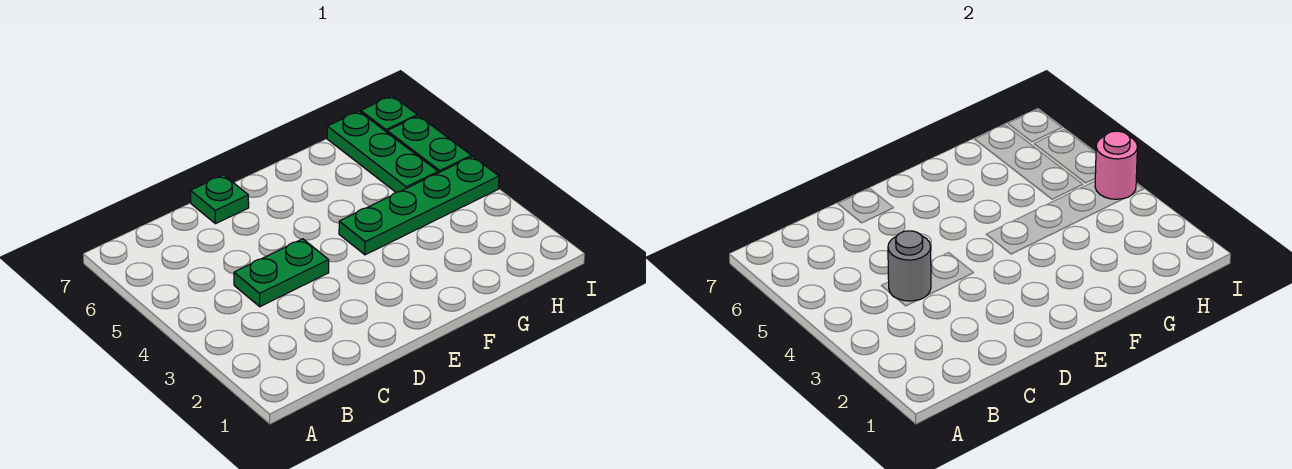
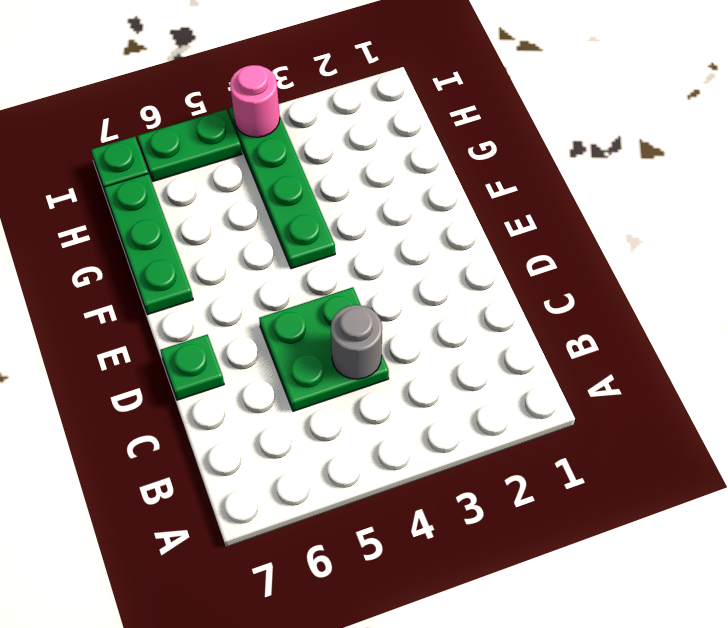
green plate C4:D4 level 1 -> green plate C4:D5 level 1
green plate H5:H7 level 1 -> green plate F7:H7 level 1

